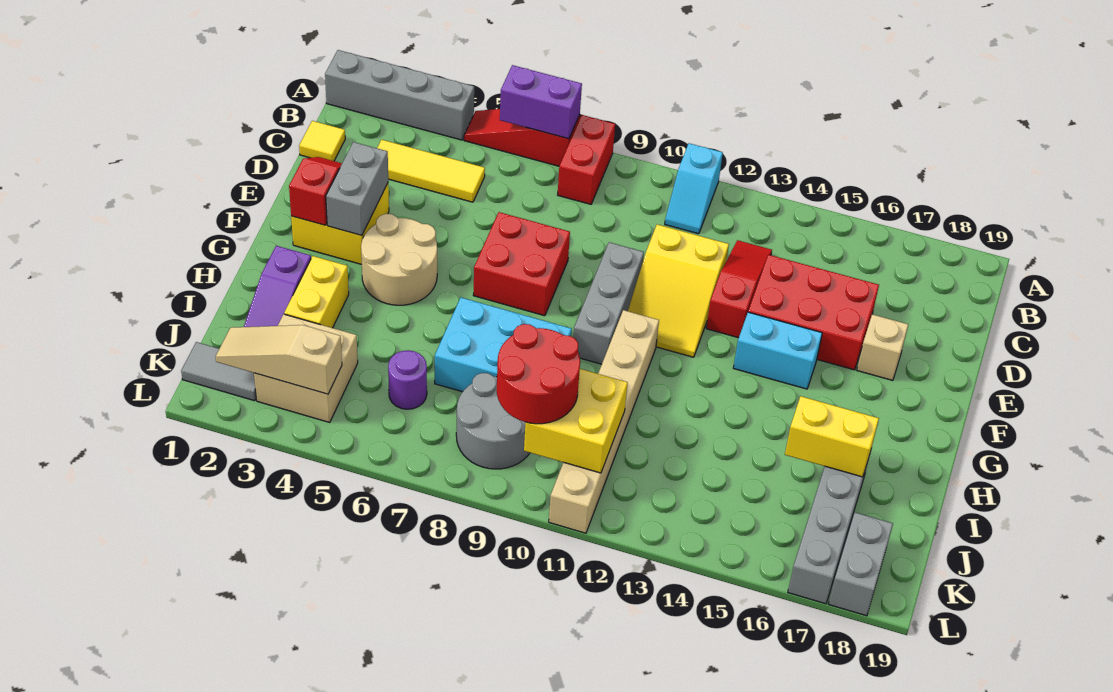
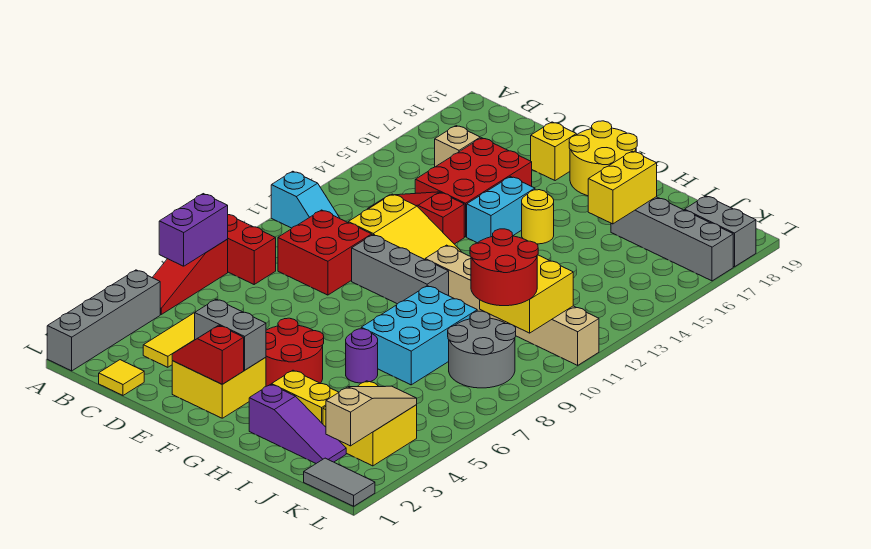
red brick E7:F8 level 1 -> red brick C9:D10 level 1
tan brick E17 level 1 -> tan brick C16 level 1
none -> yellow brick E18 level 1
tan round brick F4:G5 level 1 -> red round brick F4:G5 level 1
none -> yellow round brick F18:G19 level 1
none -> yellow round brick G15 level 1
tan brick J3:K4 level 1 -> yellow brick J3:K4 level 1
purple round brick J6 level 1 -> purple round brick H6 level 1
grey tile K1:K2 level 1 -> grey tile K1:L1 level 1
tan slope K2:K4 level 2 top 4 -> tan slope K2:K4 level 2 top 2

